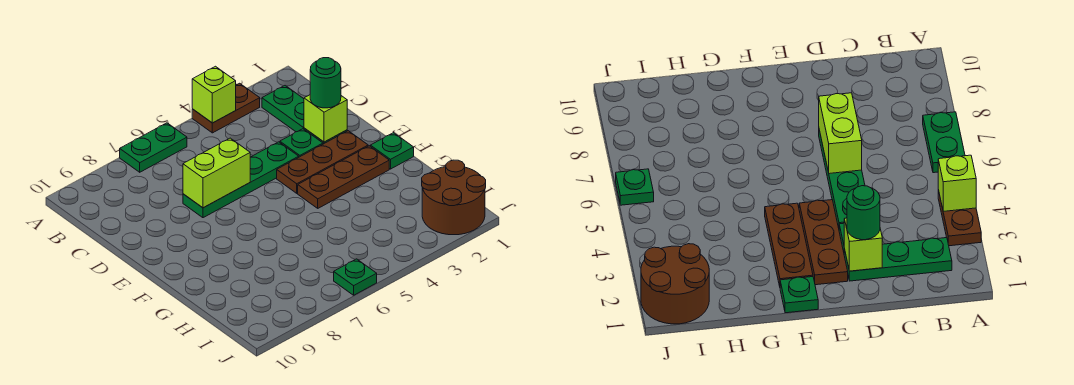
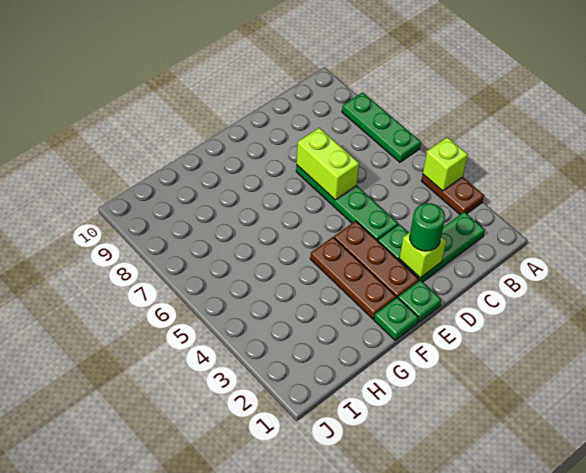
green plate A6:A7 level 1 -> green plate A6:A8 level 1
brown round brick I1:J2 level 1 -> none
green plate J6 level 1 -> green plate E1 level 1

